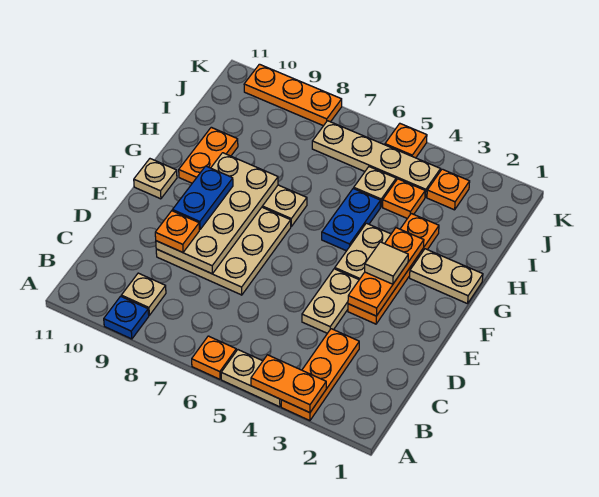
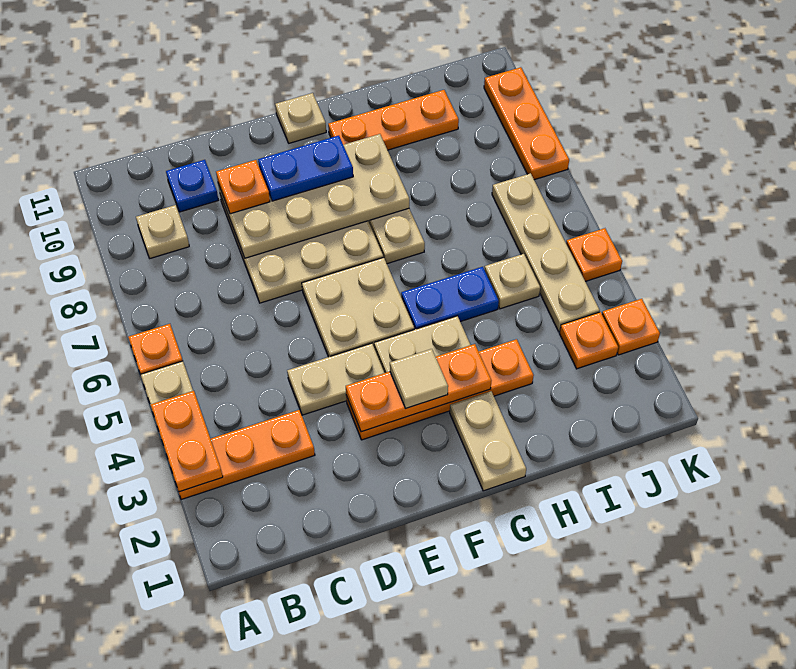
blue plate A9 level 1 -> blue plate C10 level 1
none -> tan plate E5:F6 level 1
orange plate G10:H10 level 1 -> orange plate G10:I10 level 1
orange plate I4 level 1 -> orange plate K3 level 1

